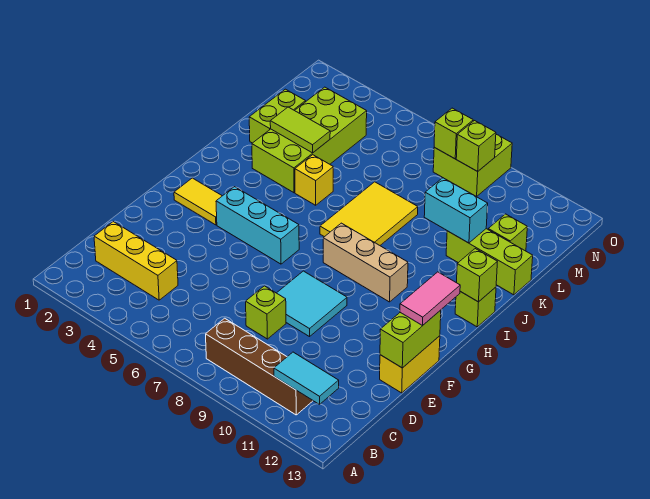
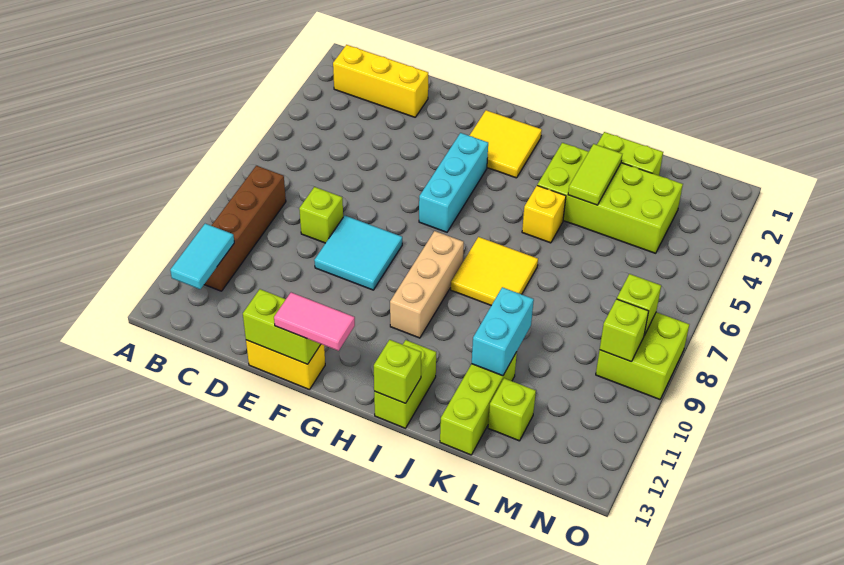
yellow brick C2:C4 level 1 -> yellow brick B2:D2 level 1
yellow tile G2:G3 level 1 -> yellow tile G2:H3 level 1
yellow tile I7:K8 level 1 -> yellow tile I7:J8 level 1
lime brick I13 level 1 -> lime brick I12:I13 level 1

